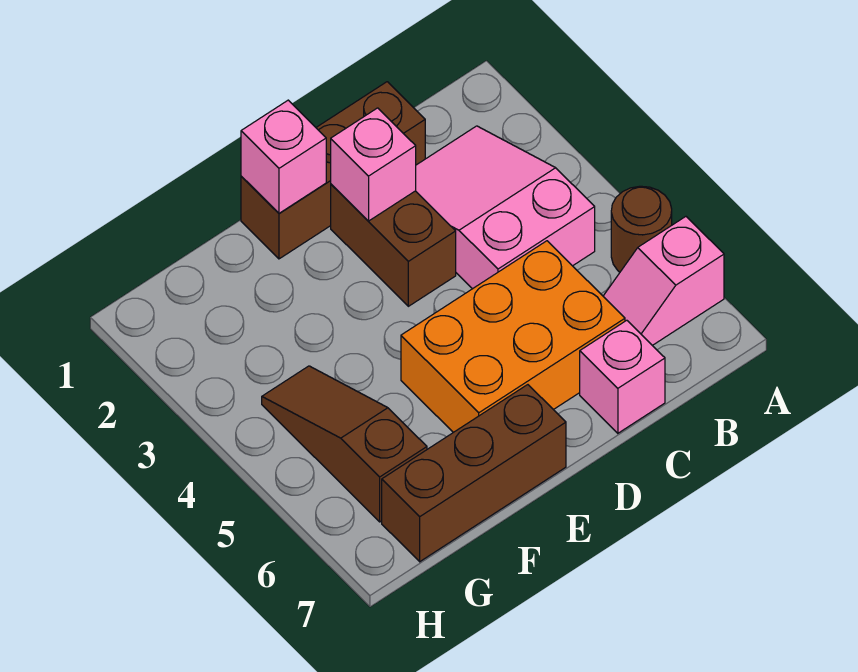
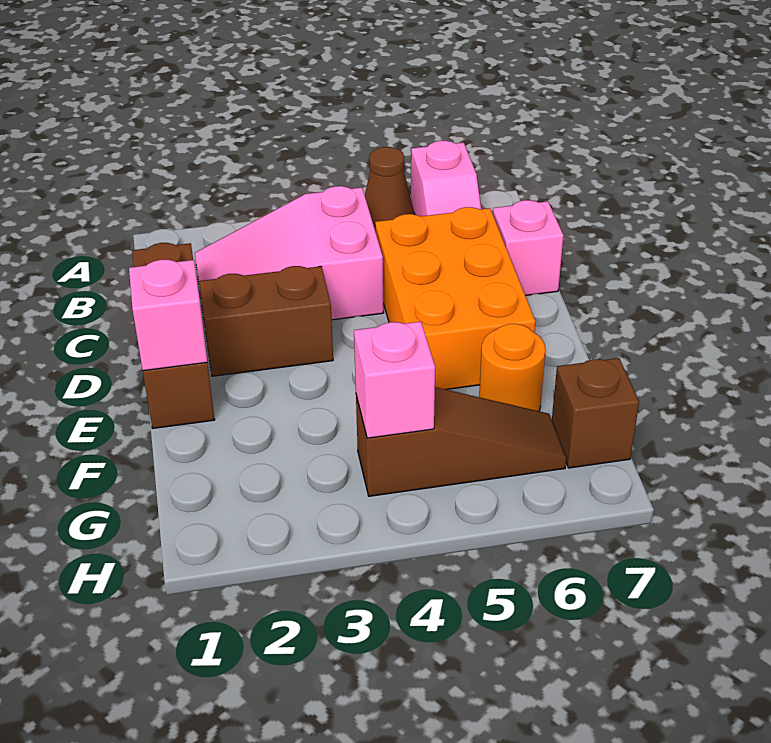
brown round brick A5 level 1 -> brown cone A5 level 1
pink brick D2 level 2 -> pink brick G4 level 2
brown brick E7:G7 level 1 -> brown brick G7 level 1
none -> orange round brick F6 level 1
brown slope G4:G6 level 1 top 6 -> brown slope G4:G6 level 1 top 4

